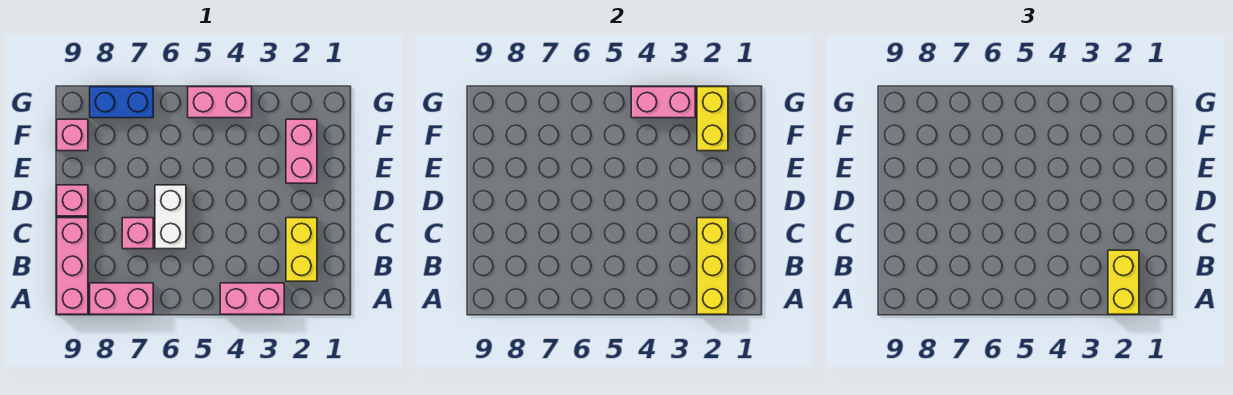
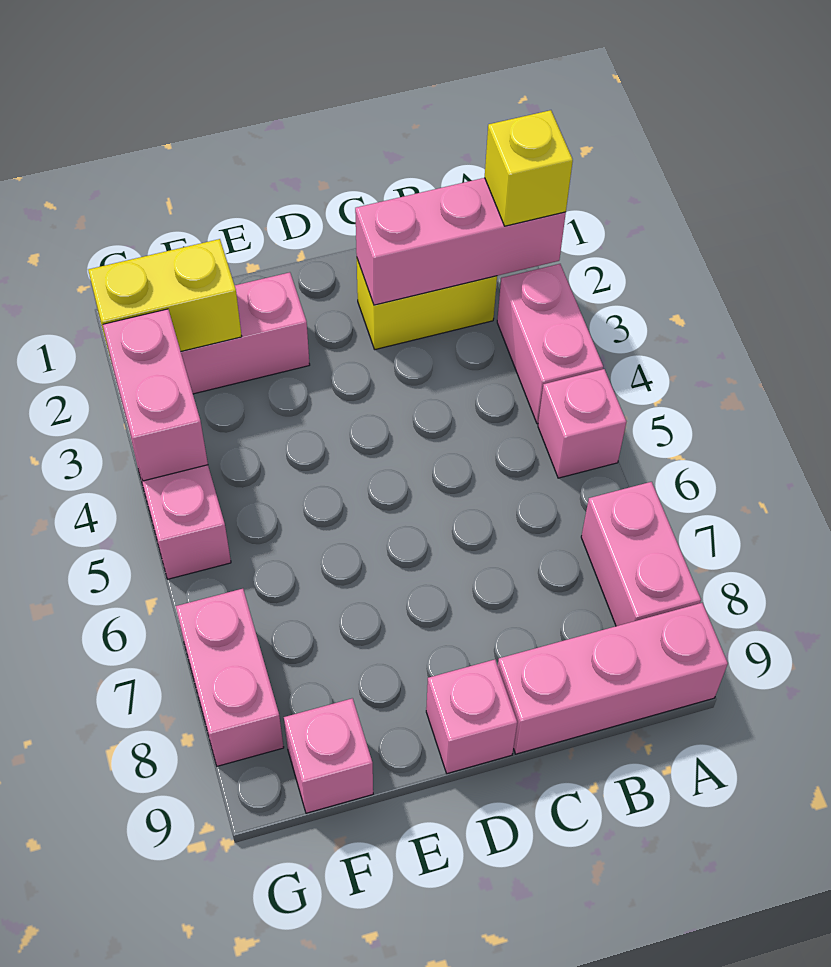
yellow brick A2:C2 level 2 -> pink brick A2:C2 level 2
yellow brick A2:B2 level 3 -> yellow brick A2 level 3
white brick C6:D6 level 1 -> none
pink brick C7 level 1 -> pink brick A5 level 1
blue brick G7:G8 level 1 -> pink brick G7:G8 level 1

